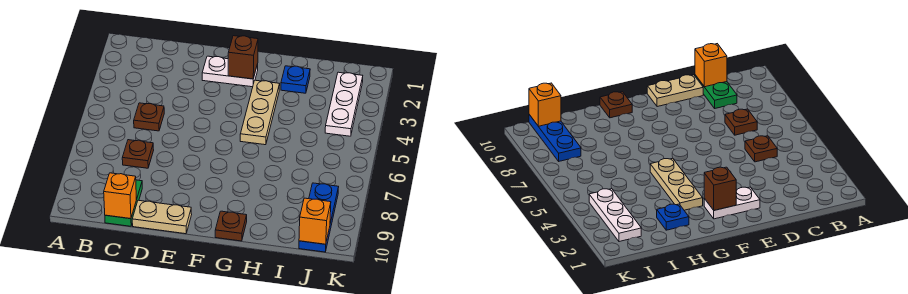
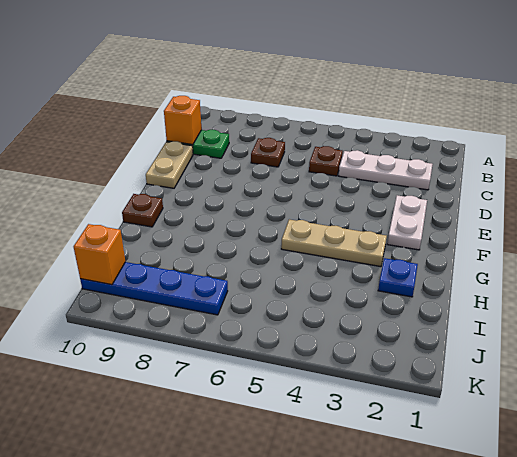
brown brick F2 level 2 -> none
white plate J2:J4 level 1 -> white plate C2:C4 level 1
blue plate J8:J10 level 1 -> blue plate J7:J10 level 1

